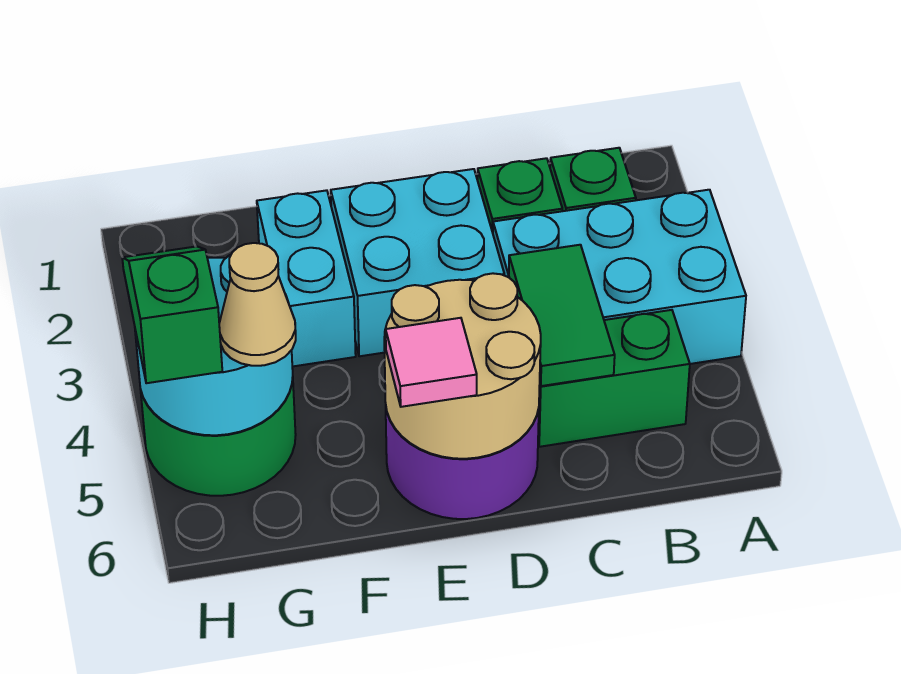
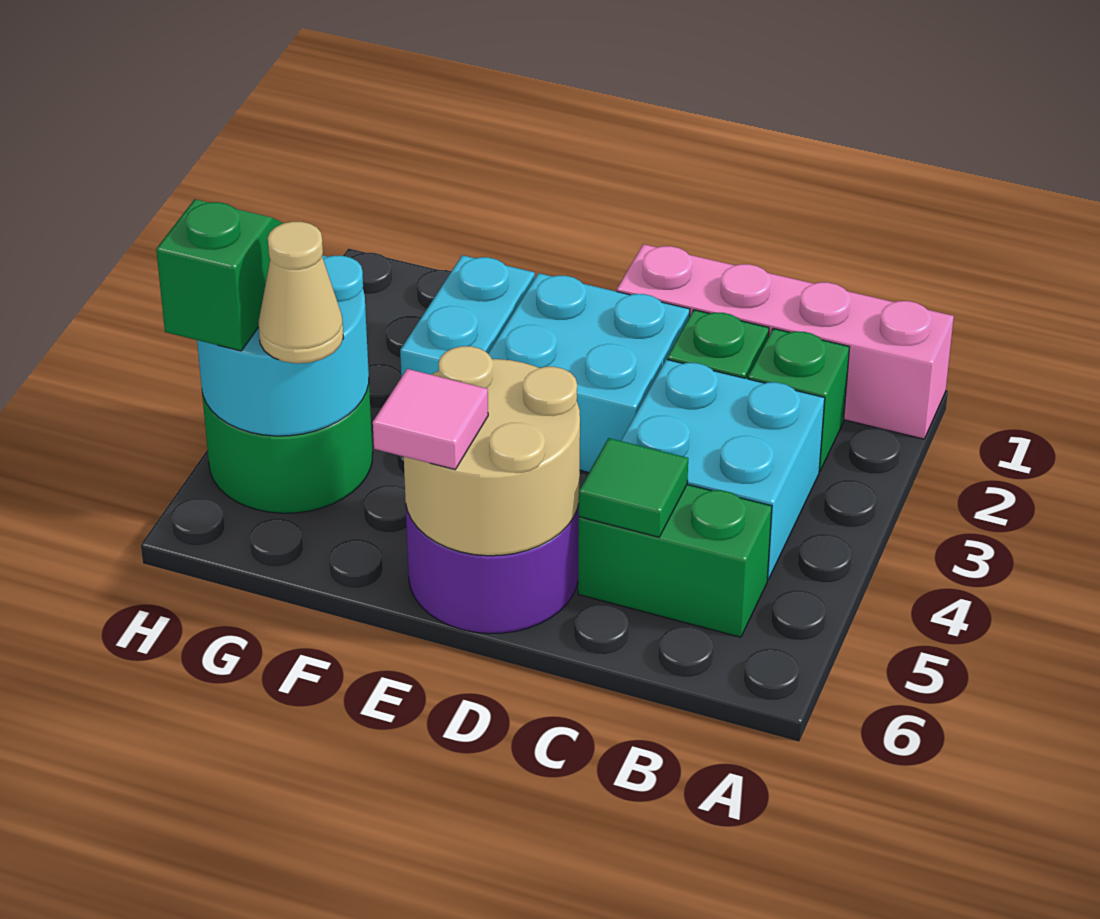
none -> pink brick A1:D1 level 1
cyan brick A3:C4 level 1 -> cyan brick B3:C4 level 1
green tile C4:C5 level 2 -> green tile C5 level 2

